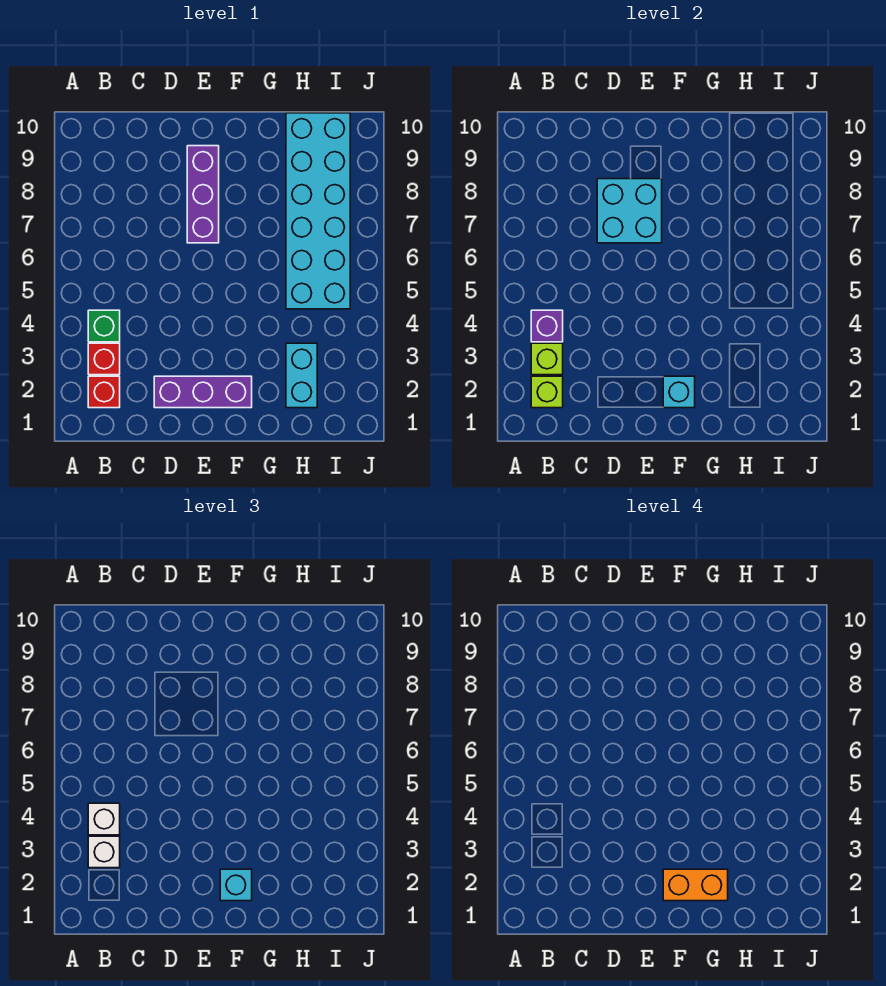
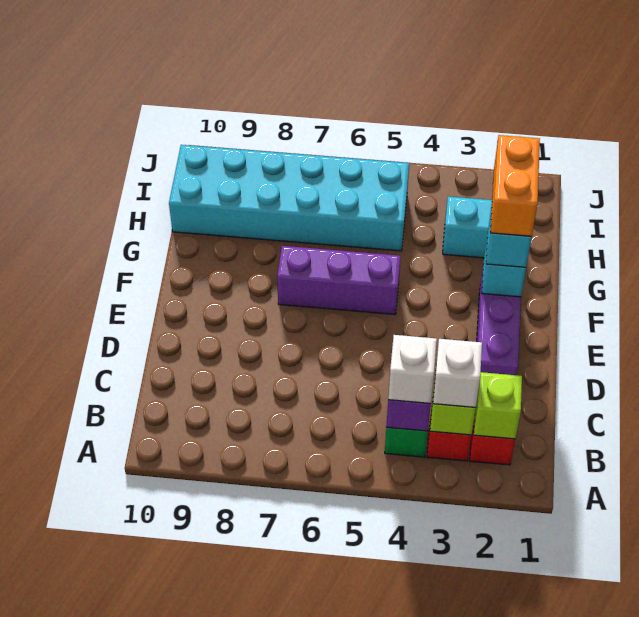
cyan brick D7:E8 level 2 -> none
purple brick E7:E9 level 1 -> purple brick F5:F7 level 1

